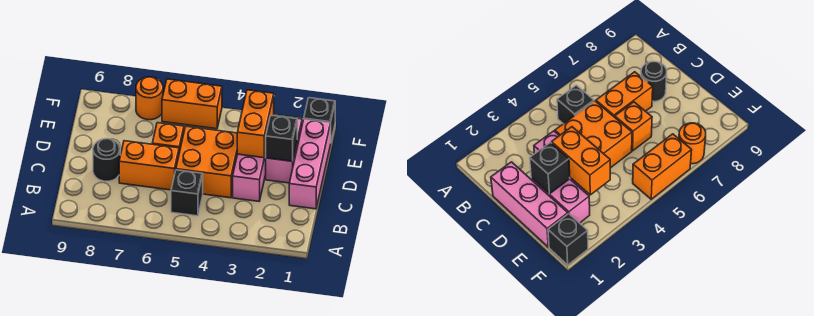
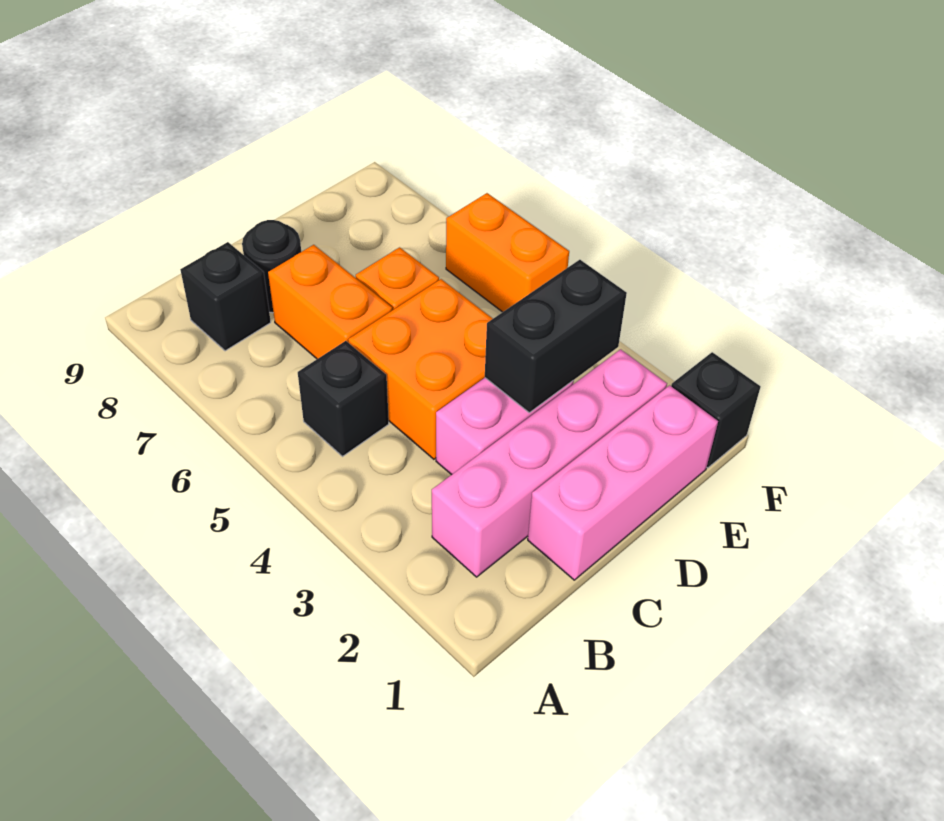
pink brick D2:E2 level 1 -> pink brick B2:E2 level 1
black brick D2 level 2 -> black brick B8 level 1
orange brick D3:E3 level 2 -> black brick D3:E3 level 2
orange round brick F7 level 1 -> none

